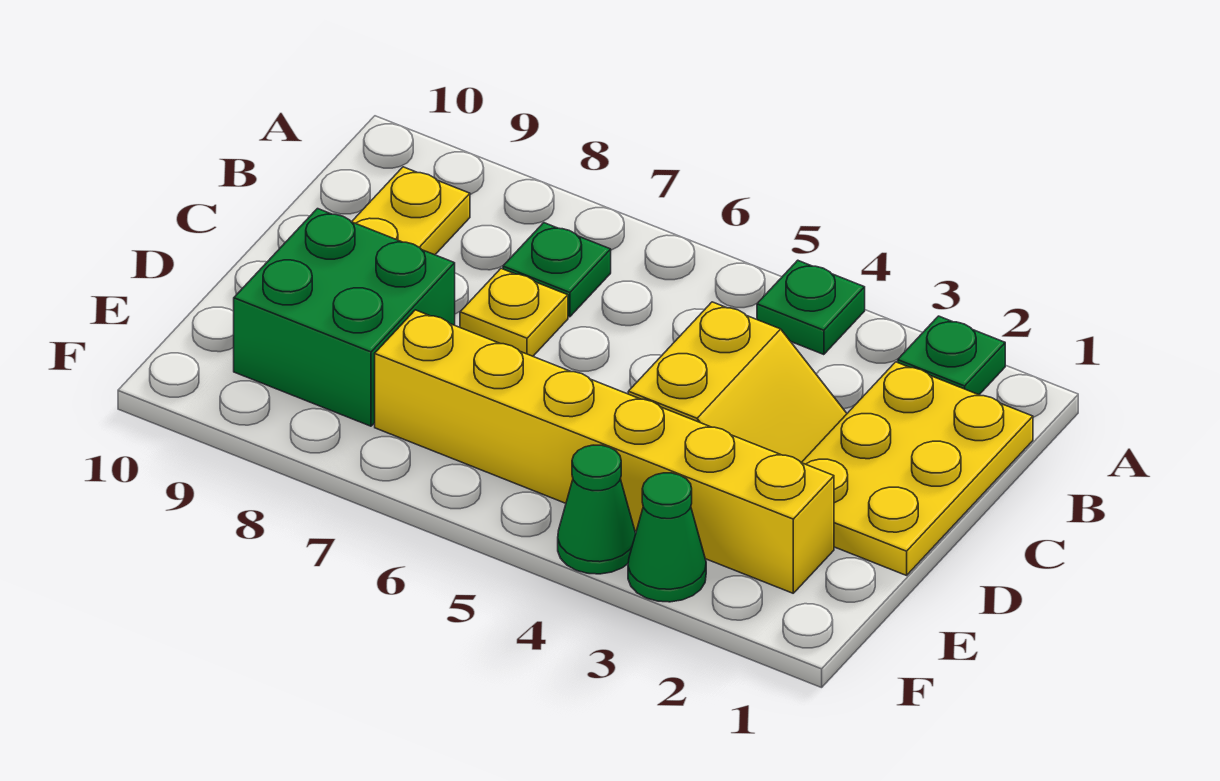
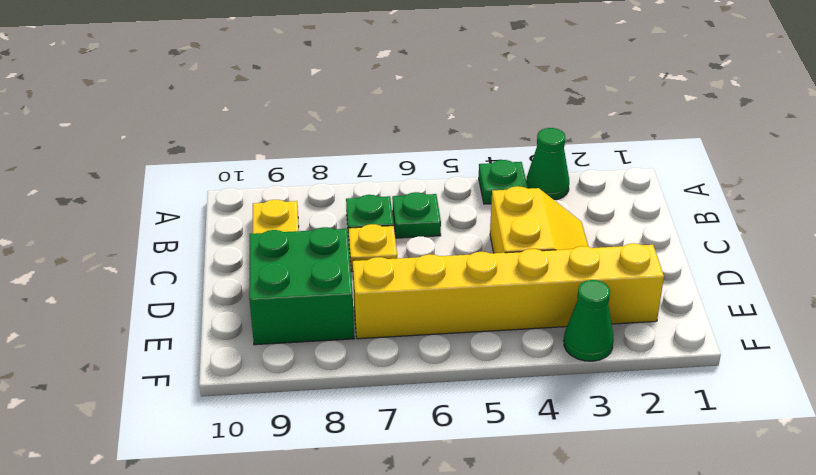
green plate A2 level 1 -> green plate B6 level 1
yellow plate B1:D2 level 1 -> none
green cone F4 level 1 -> green cone A3 level 1

